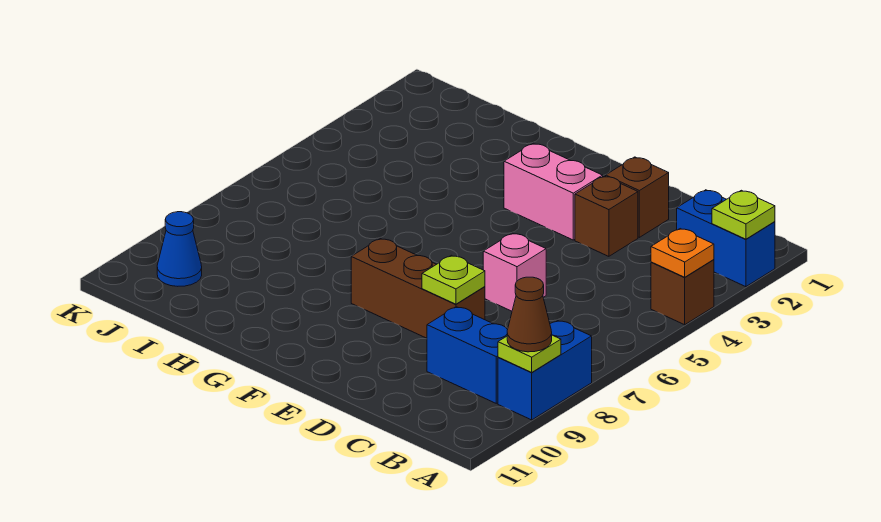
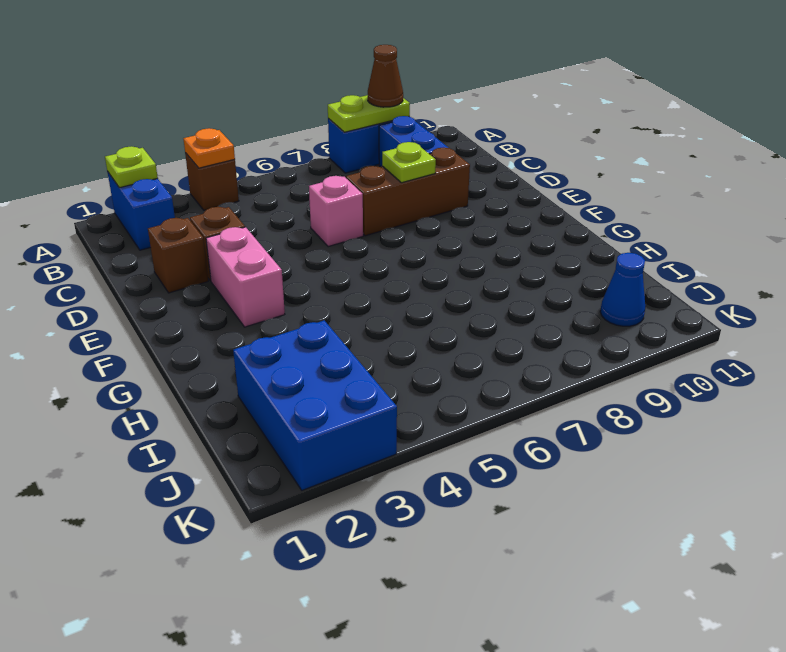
lime plate A9 level 2 -> lime plate A8:A9 level 2
brown brick D8:F8 level 1 -> brown brick D7:D9 level 1
none -> blue brick I2:K3 level 1

